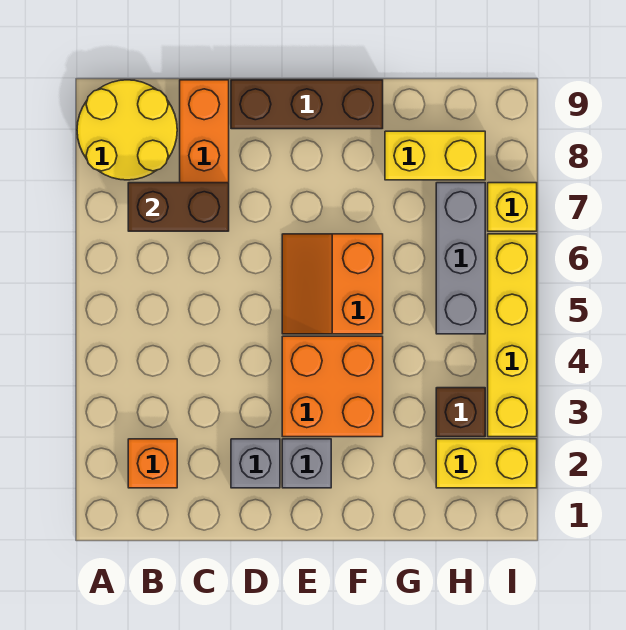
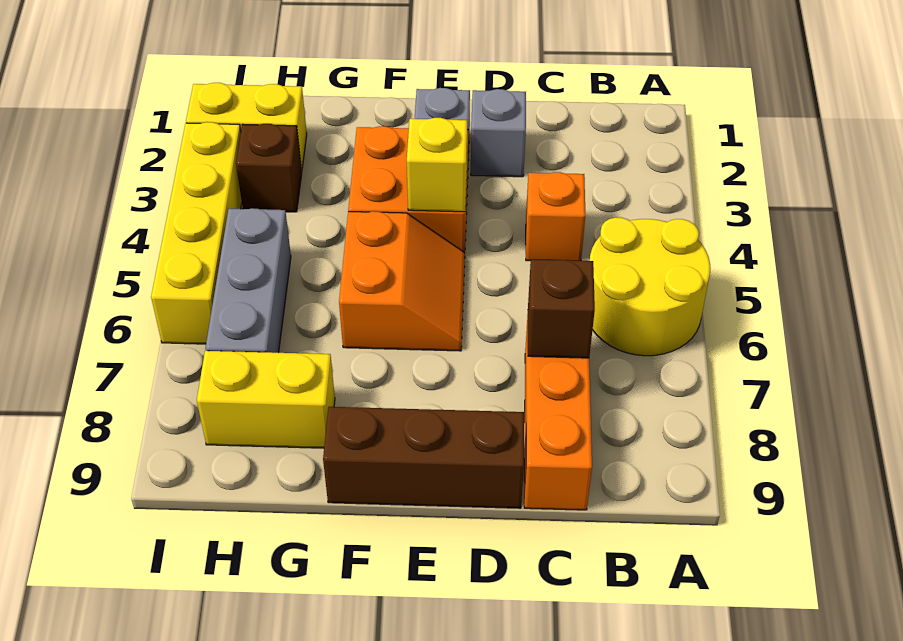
yellow round brick A8:B9 level 1 -> yellow round brick A5:B6 level 1
orange brick B2 level 1 -> orange brick C4 level 1
brown brick B7:C7 level 2 -> brown brick C7 level 2
yellow brick I7 level 1 -> yellow brick E4 level 2

